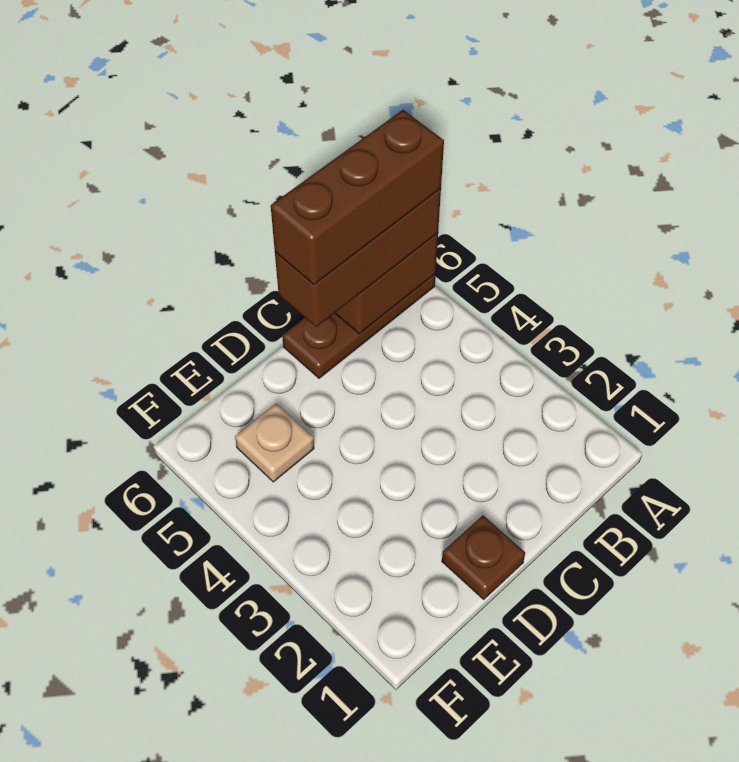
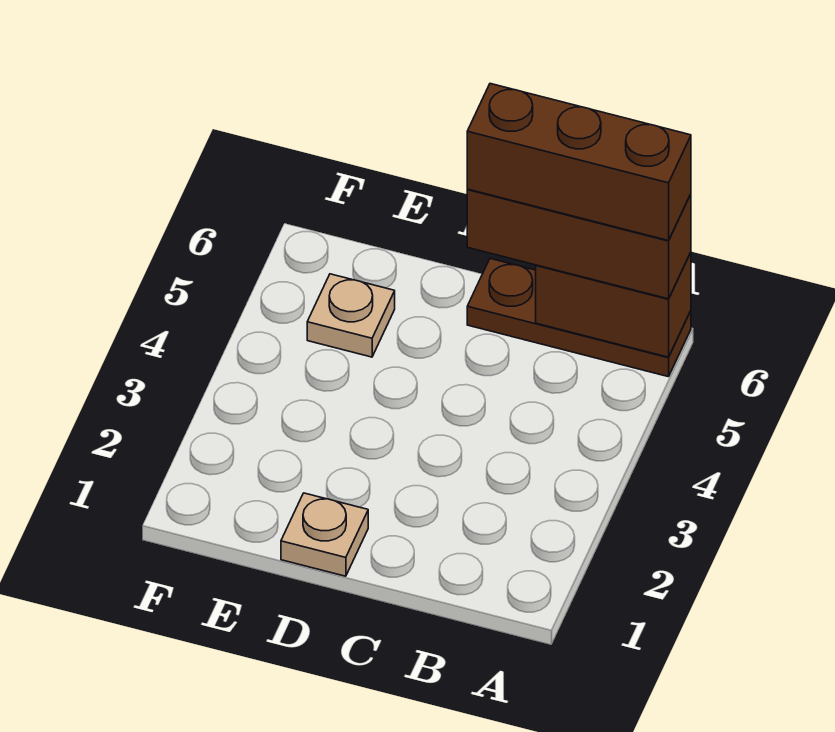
brown plate D1 level 1 -> tan plate D1 level 1

